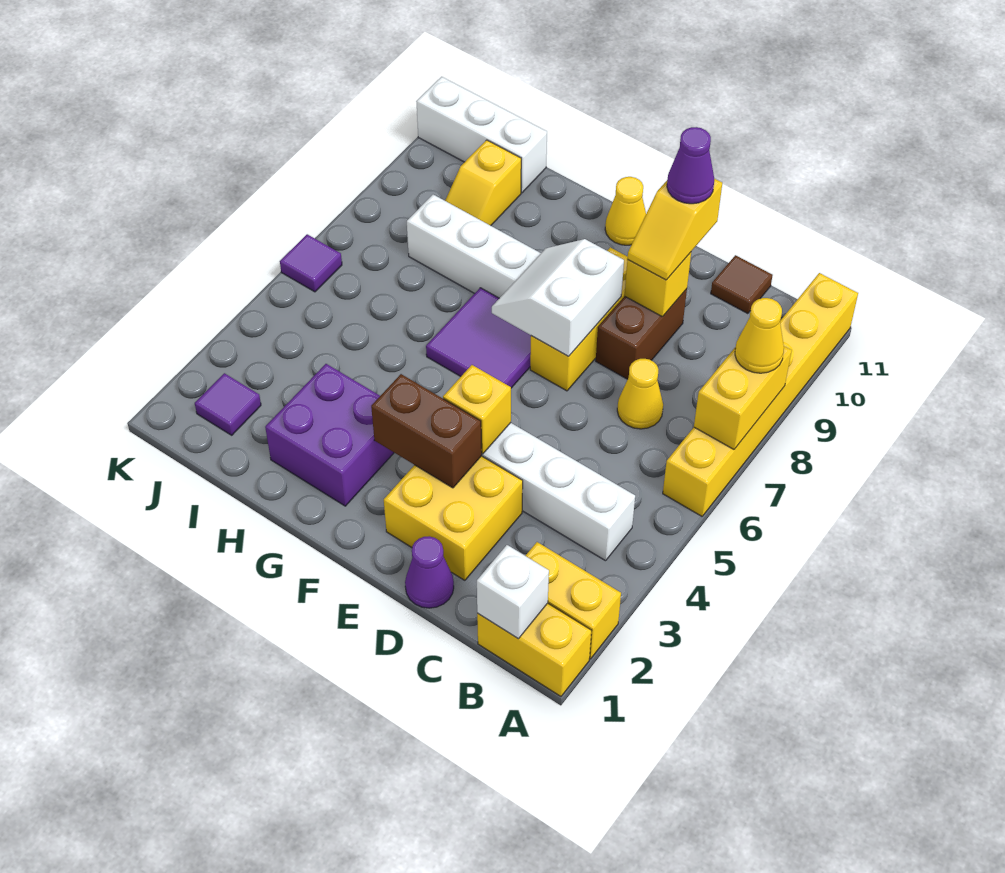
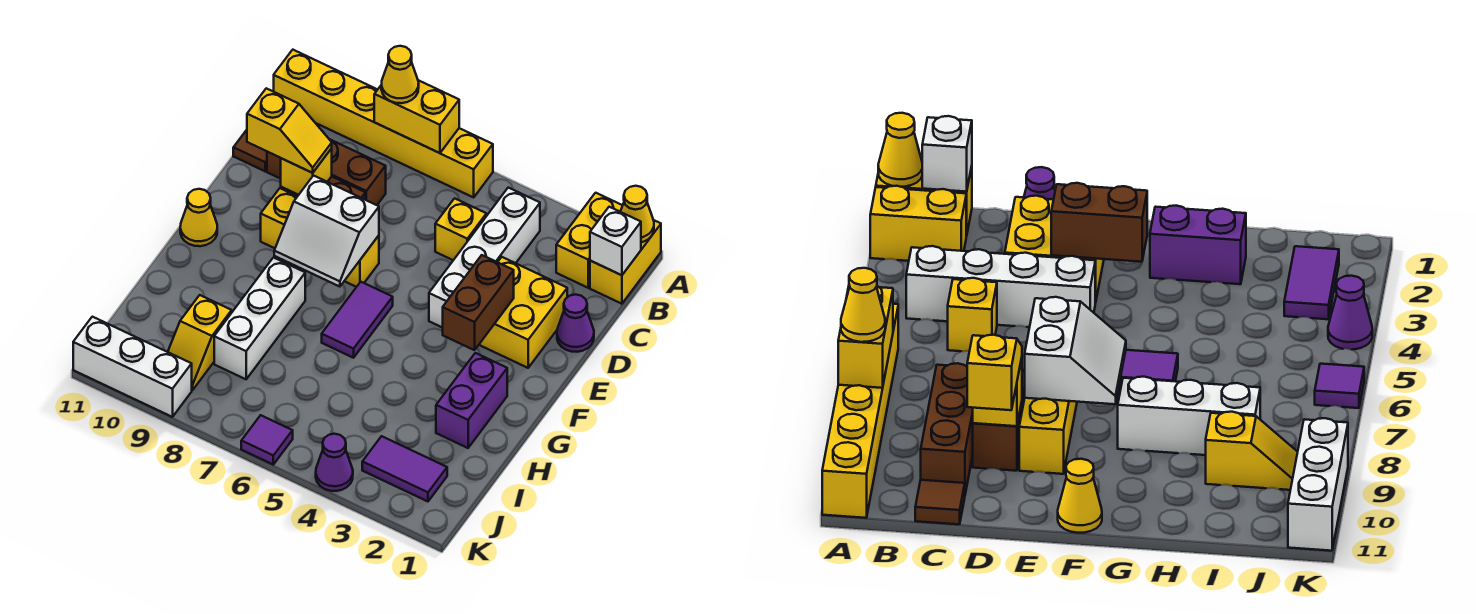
yellow cone C7 level 1 -> yellow cone A1 level 2
none -> brown brick C8:C10 level 1
purple cone D10 level 4 -> purple cone K4 level 1
yellow brick E4 level 2 -> yellow brick C5 level 1
purple tile F6:G7 level 1 -> purple tile F6:G6 level 1
purple brick G2:H3 level 1 -> purple brick G2:H2 level 1
yellow slope I9:I10 level 1 top 10 -> yellow slope I9:J9 level 1 top I
white brick I11:K11 level 1 -> white brick K9:K11 level 1
purple tile J2 level 1 -> purple tile J2:J3 level 1

